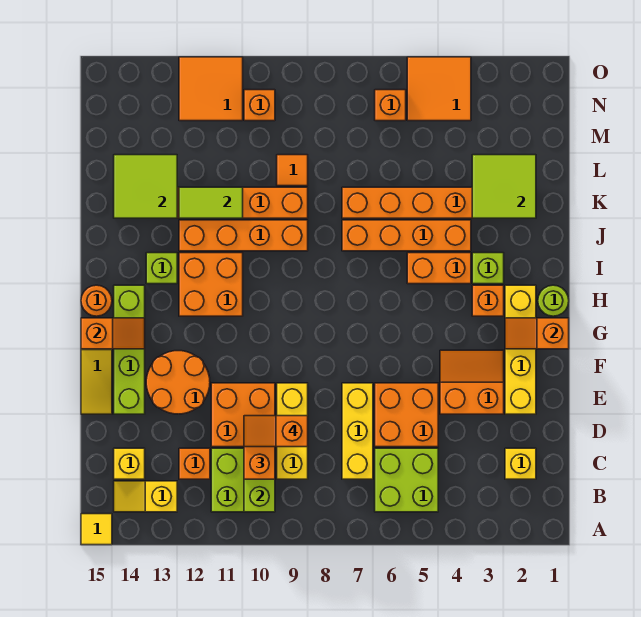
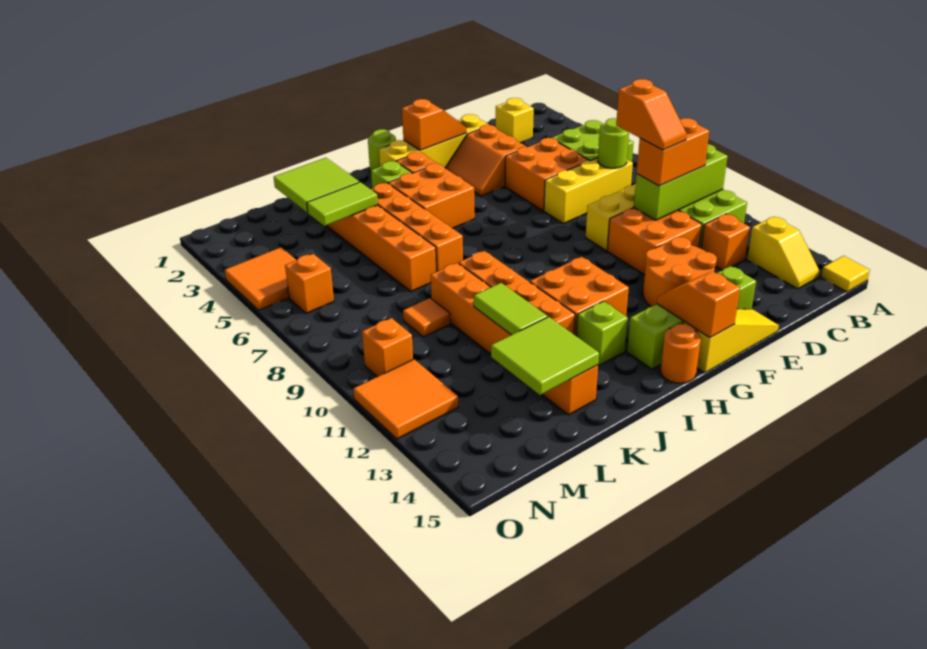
none -> lime round brick C7 level 2
yellow brick C14 level 1 -> none
orange slope G1:G2 level 2 top 1 -> orange slope F2:G2 level 2 top G
orange brick I4:I5 level 1 -> orange brick H4:I5 level 1
none -> lime tile K4:L4 level 2

